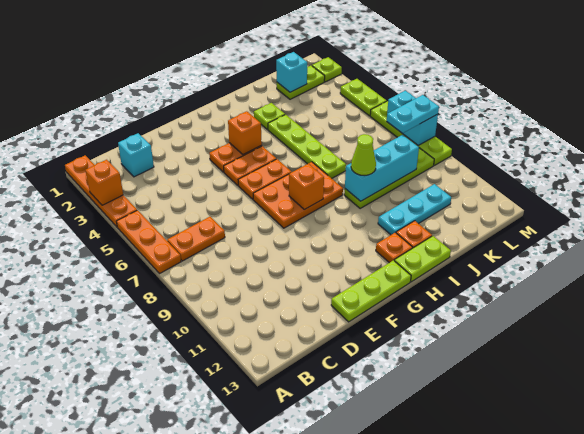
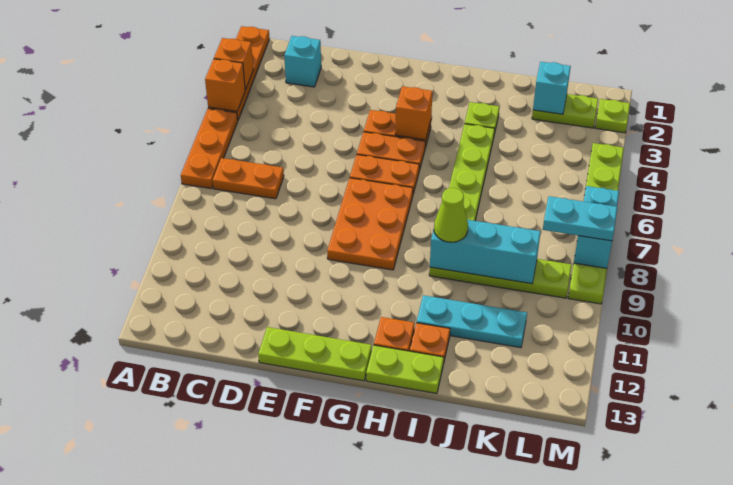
orange plate F7:H8 level 1 -> orange plate F7:G9 level 1
orange brick G8 level 2 -> orange brick A4 level 2

